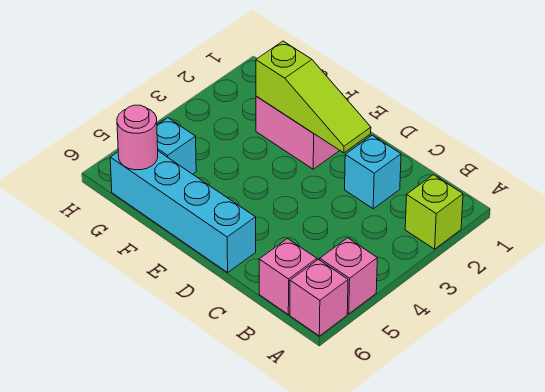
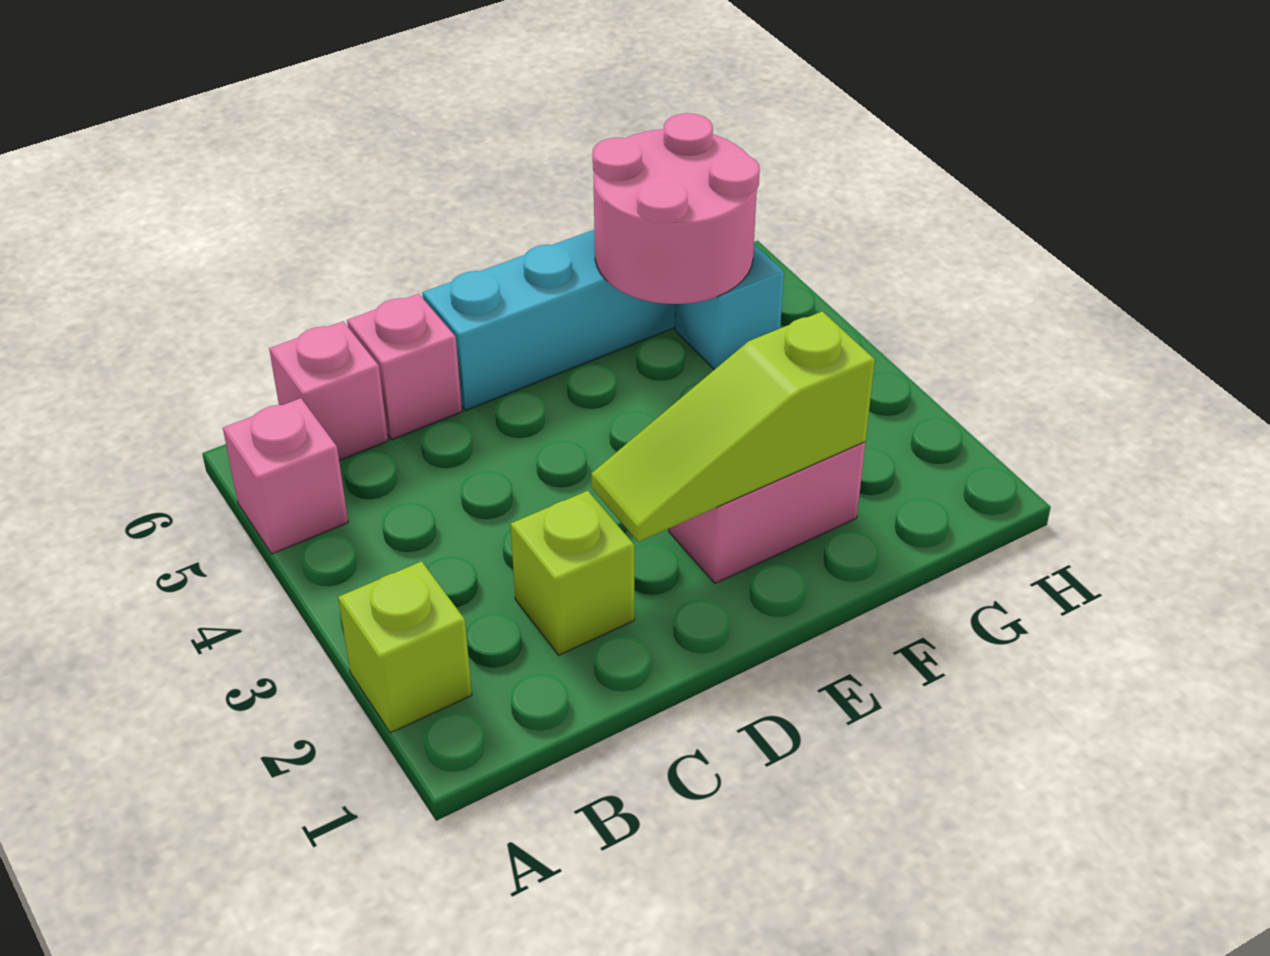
pink brick A6 level 1 -> pink brick C6 level 1
cyan brick C2 level 1 -> lime brick C2 level 1
pink round brick G6 level 2 -> pink round brick F5:G6 level 2

